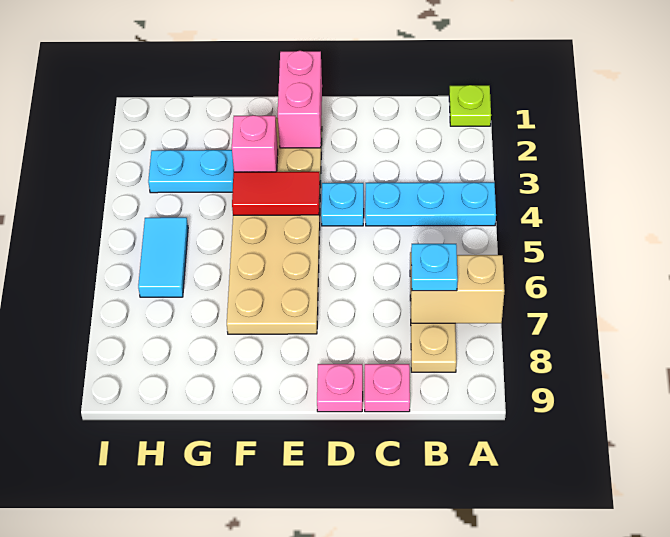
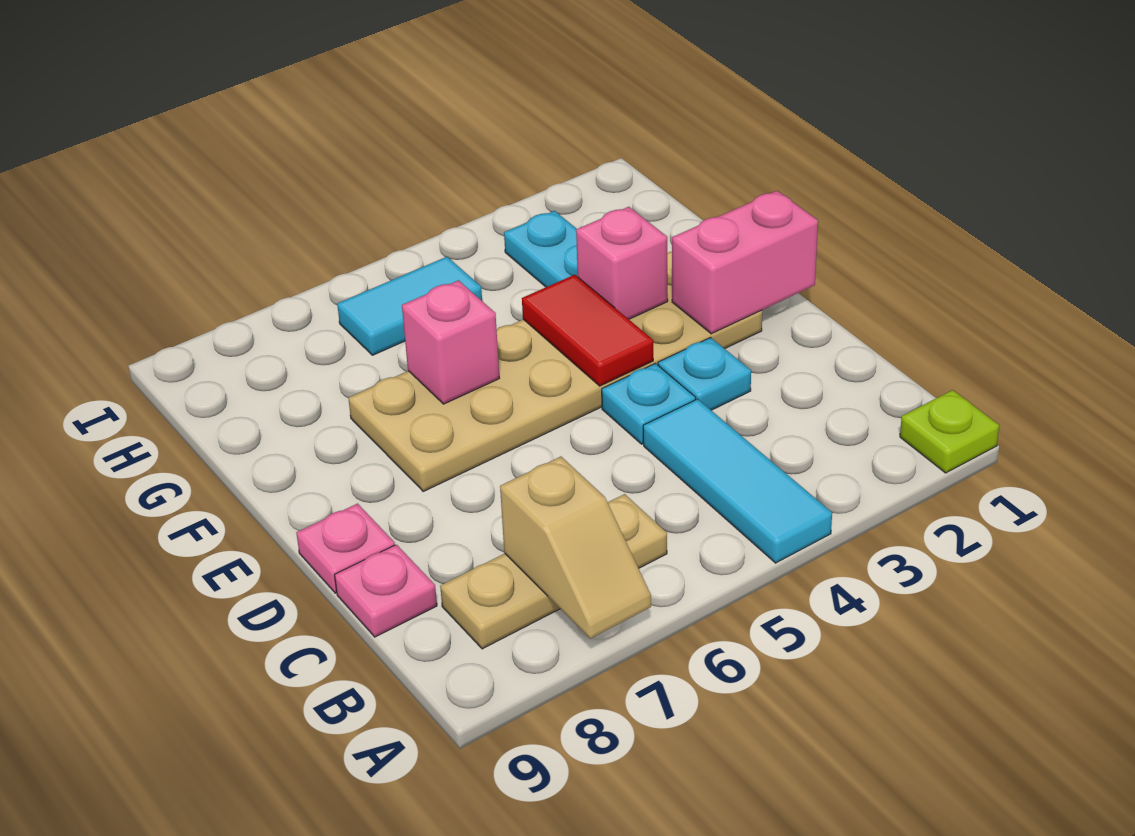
cyan plate A4:C4 level 1 -> cyan tile A4:C4 level 1
tan brick A7:B7 level 2 -> tan slope A7:B7 level 2 top B
cyan plate B7 level 3 -> cyan plate D3 level 1
none -> pink brick F6 level 2

